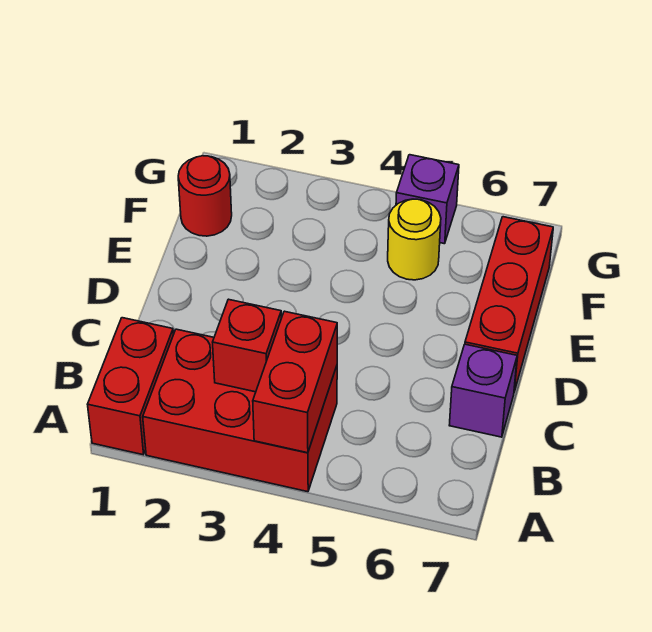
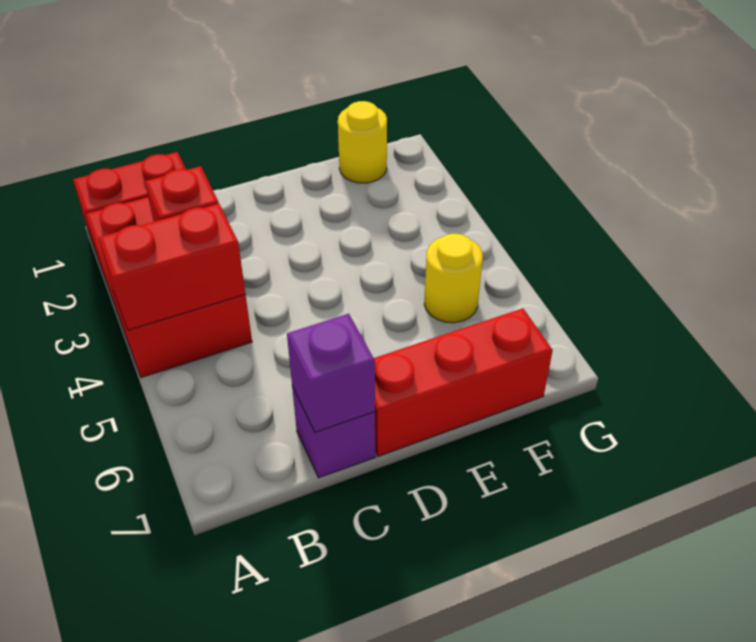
red round brick F1 level 1 -> yellow round brick F1 level 1
purple brick G5 level 1 -> purple brick C7 level 2

